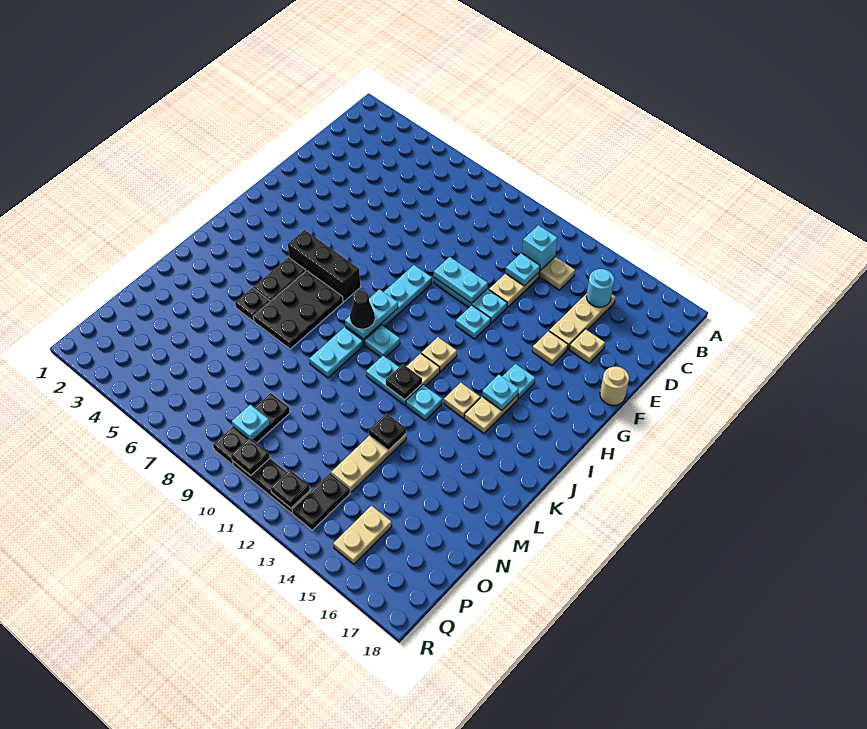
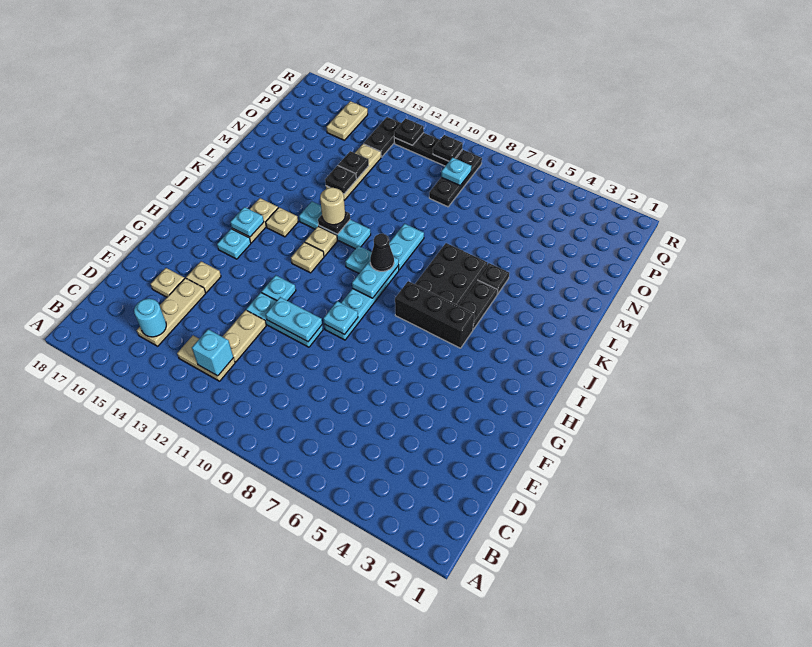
cyan plate D12 level 2 -> cyan plate G9 level 2
tan round brick F18 level 1 -> tan round brick K12 level 3
none -> black plate N13 level 2

